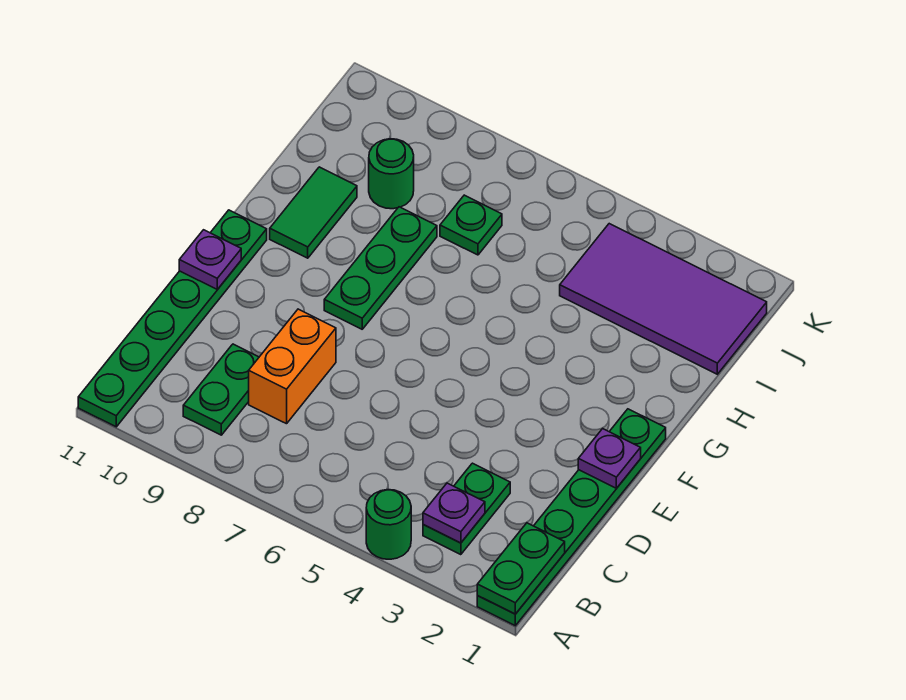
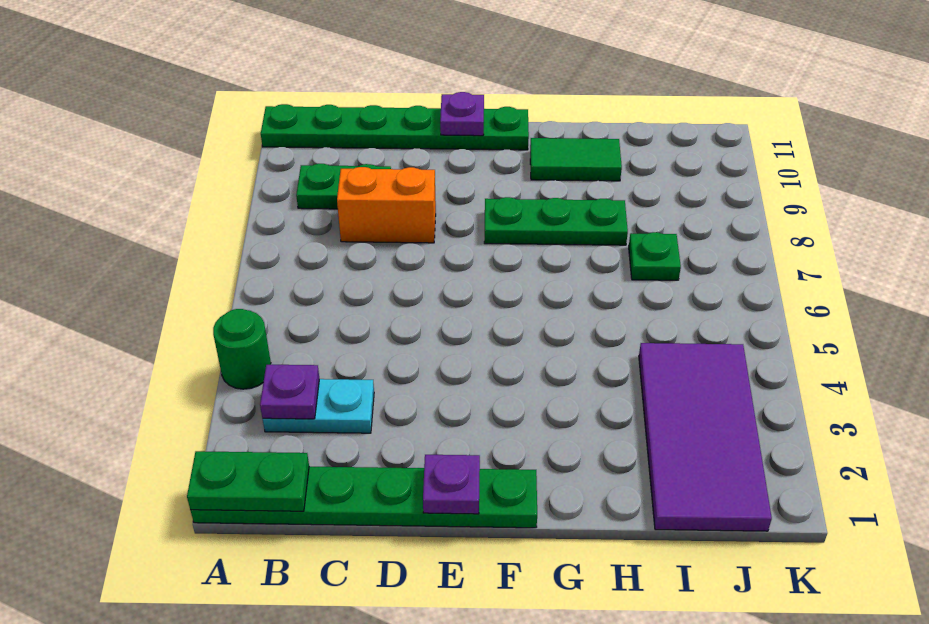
green plate B3:C3 level 1 -> cyan plate B3:C3 level 1
green round brick I9 level 1 -> none

